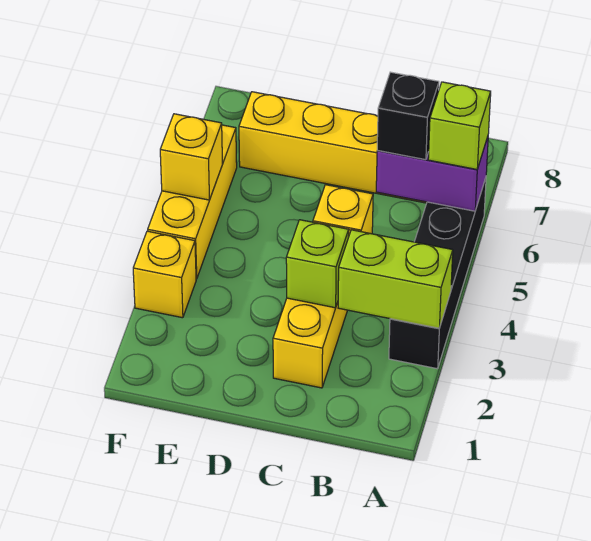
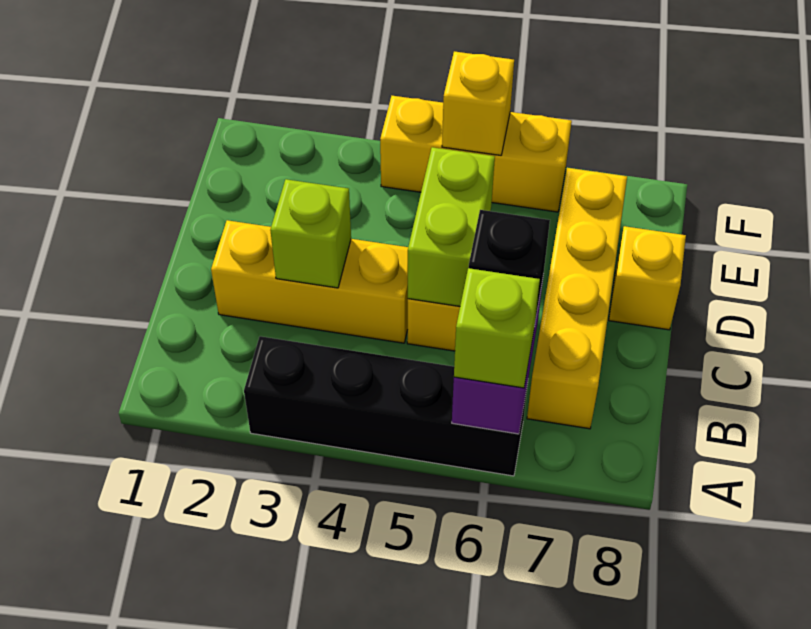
lime brick A3:B3 level 2 -> lime brick C5:D5 level 2
yellow brick F3 level 1 -> yellow brick D8 level 1

